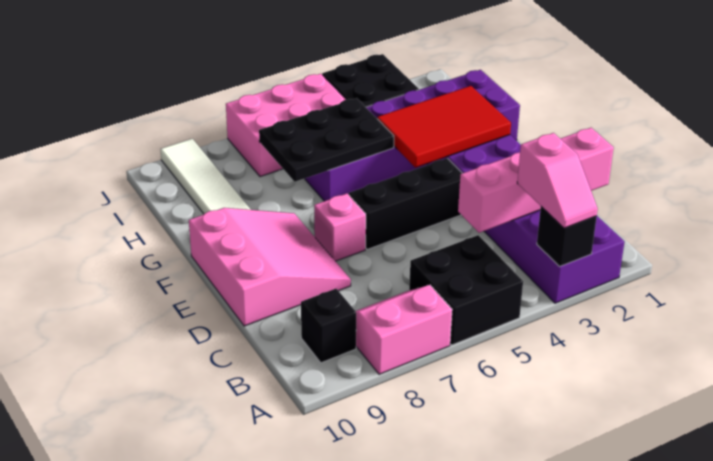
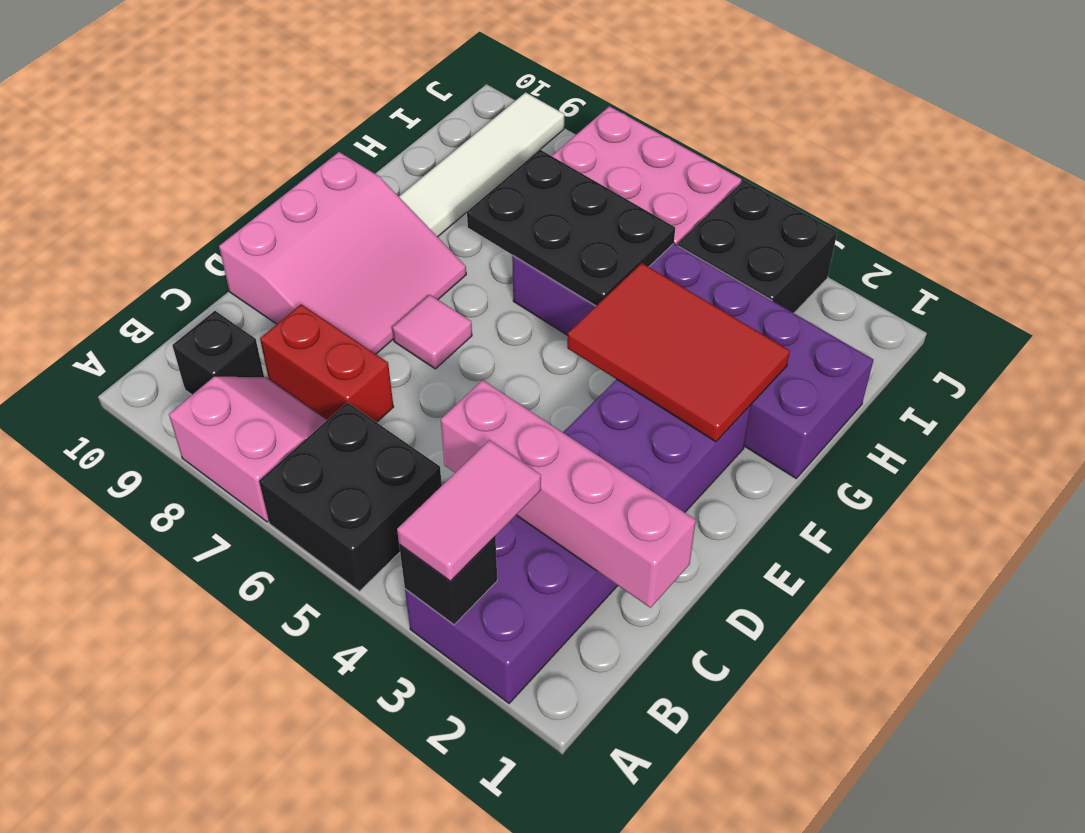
pink slope A3:B3 level 3 top B -> pink tile A3:B3 level 3
none -> red brick C7:C8 level 1
black brick E4:E6 level 1 -> none
pink brick E7 level 1 -> pink tile E7 level 1

